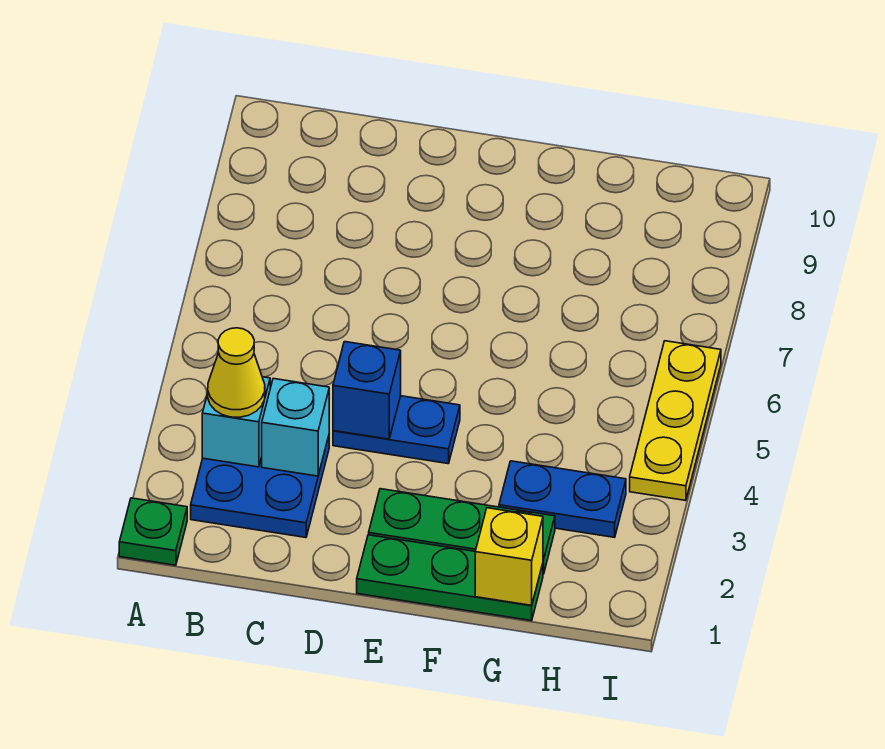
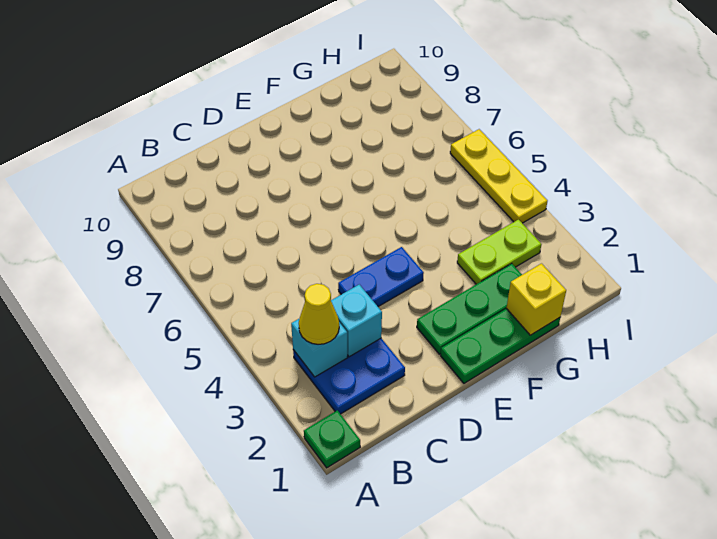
blue brick D4 level 2 -> none
blue plate G3:H3 level 1 -> lime plate G3:H3 level 1

